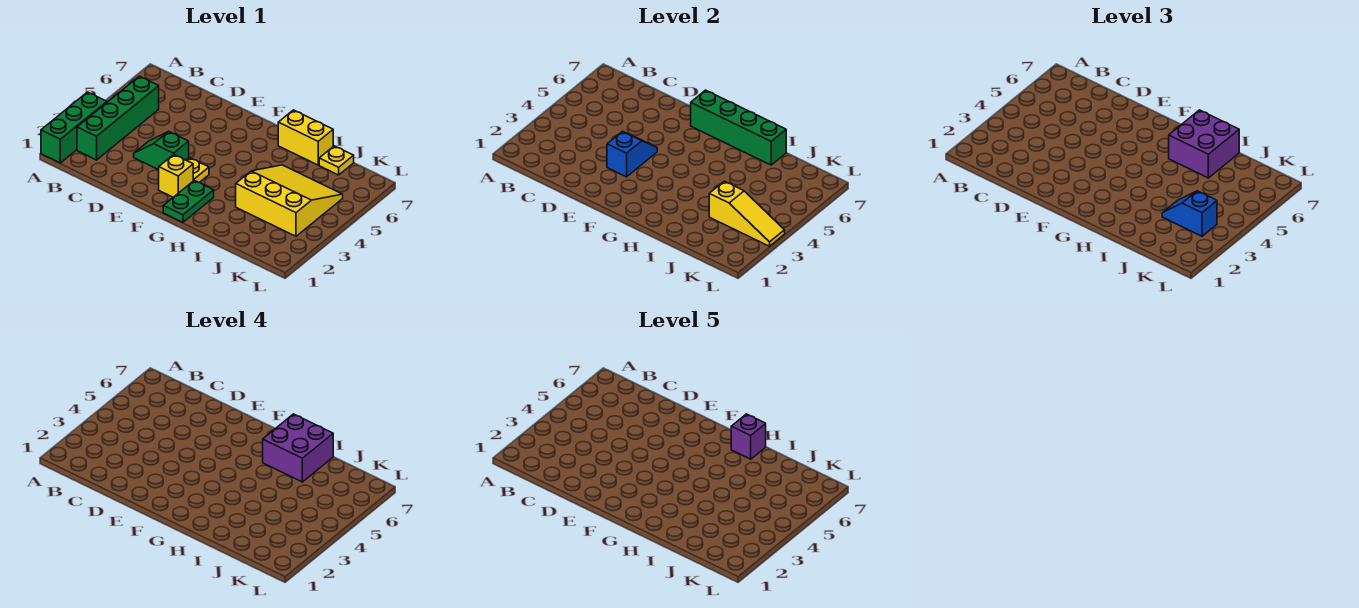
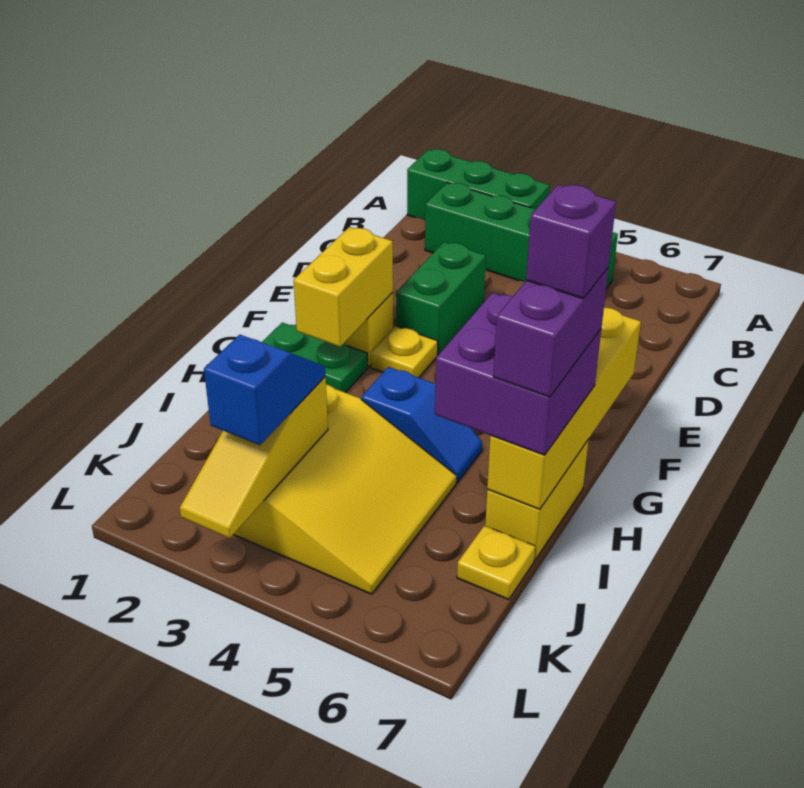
green slope D3:E3 level 1 top E -> green brick D3:E3 level 1
blue slope E3:E4 level 2 top 3 -> blue slope H4:H5 level 1 top 4
none -> yellow brick F2:G2 level 2
green brick F7:I7 level 2 -> yellow brick F7:I7 level 2
purple brick H6:I7 level 4 -> purple brick H7:I7 level 4

